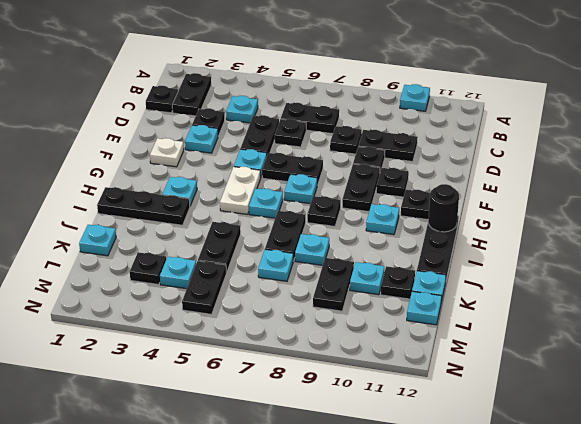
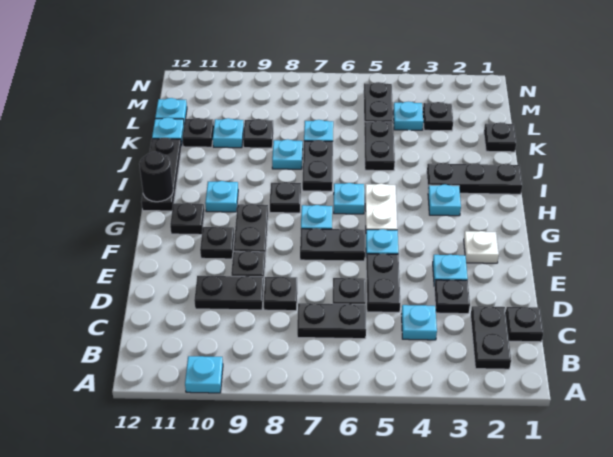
cyan plate K1 level 1 -> black plate K1 level 1
black plate K9:L9 level 1 -> black plate K9 level 1

